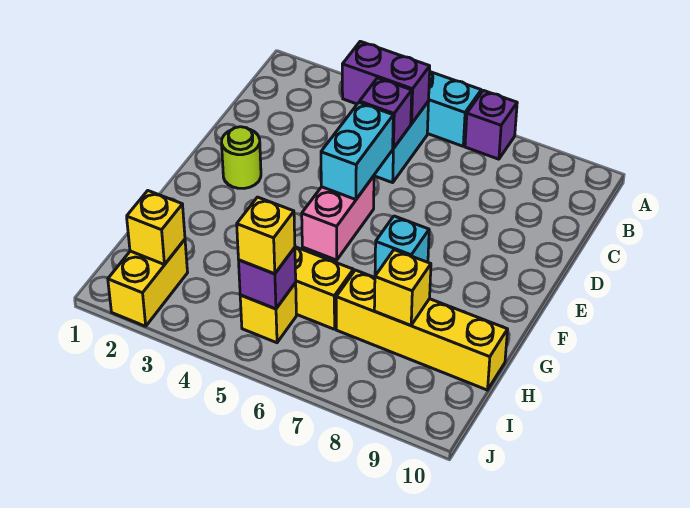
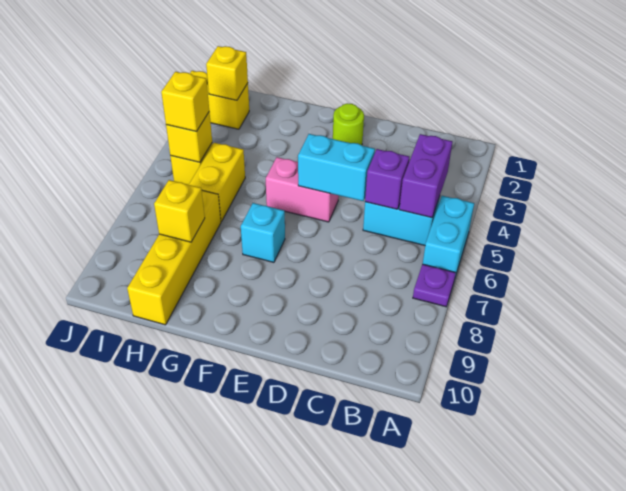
purple brick A7 level 1 -> purple plate A7 level 1
purple brick I5 level 2 -> yellow brick I5 level 2

